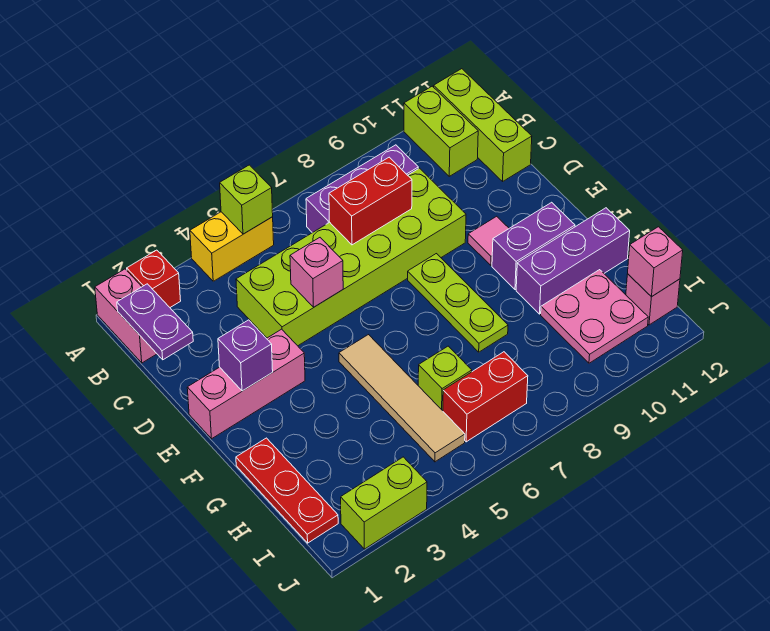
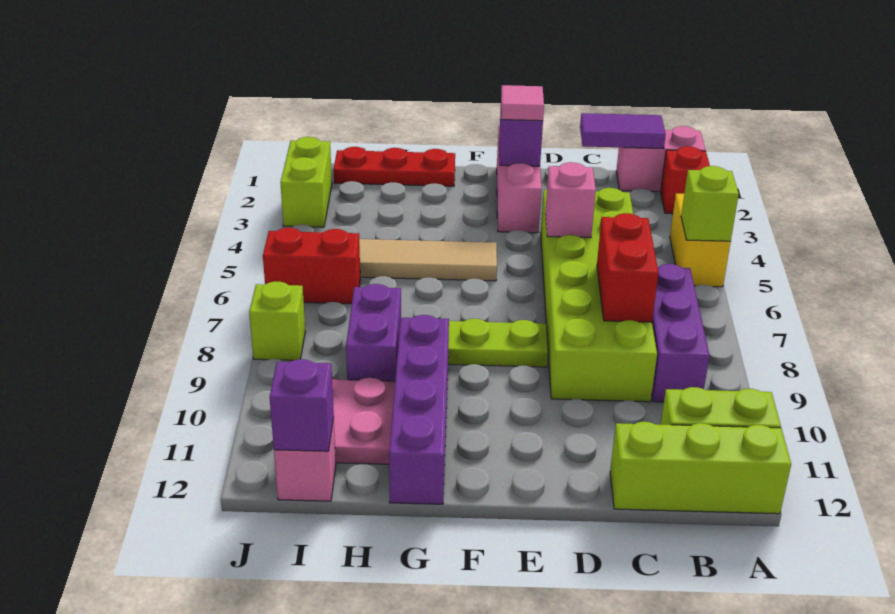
purple plate B1:C1 level 2 -> purple tile B1:C1 level 2
pink tile E10 level 1 -> pink tile E2 level 3
purple brick F10:F11 level 1 -> purple brick H8:H9 level 1
purple brick G10:G12 level 1 -> purple brick G9:G12 level 1
lime brick H6 level 1 -> lime brick J8 level 1
red brick I6:I7 level 1 -> red brick I6:J6 level 1
pink brick I12 level 2 -> purple brick I12 level 2

